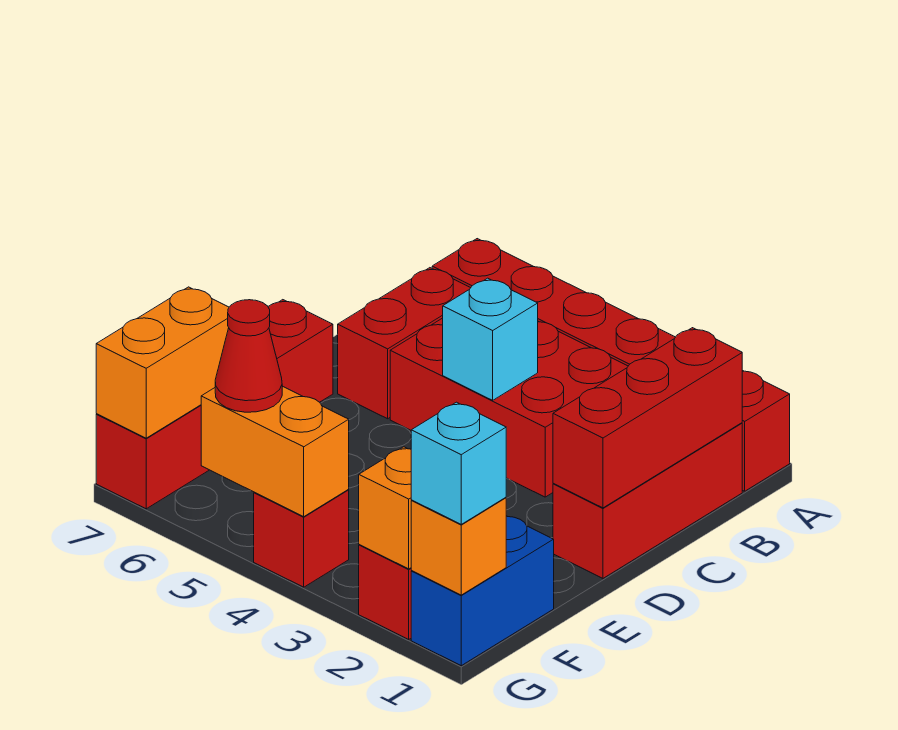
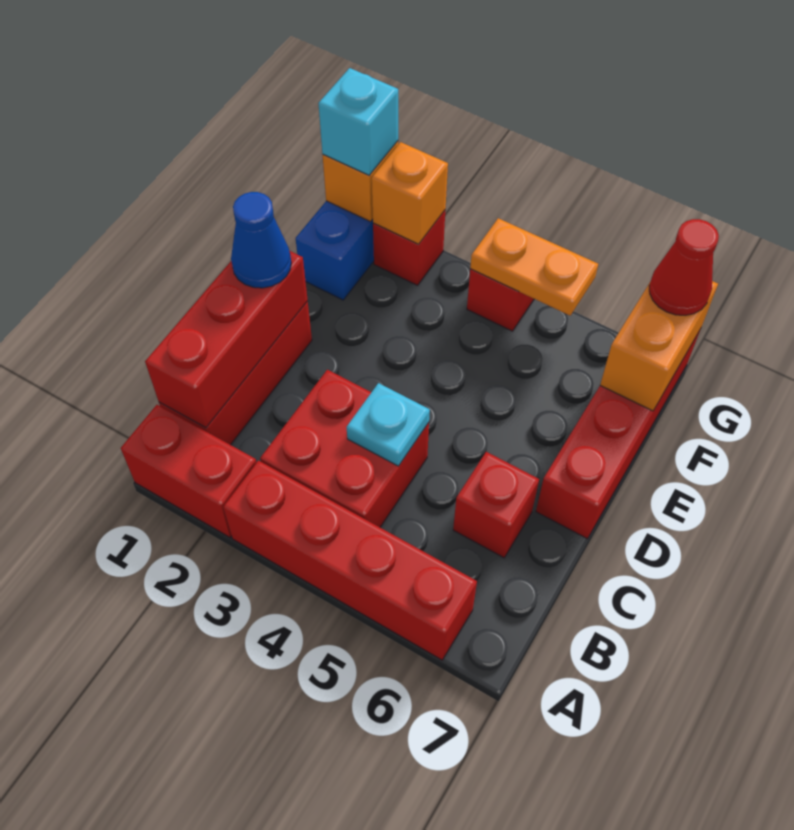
red brick B3:C5 level 1 -> red brick B3:C4 level 1
red brick B6:C6 level 1 -> red brick C6 level 1
cyan brick C4 level 2 -> cyan plate C4 level 2
none -> blue cone D1 level 3
orange brick G4:G5 level 2 -> orange plate G4:G5 level 2
red cone G5 level 3 -> red cone G7 level 3

